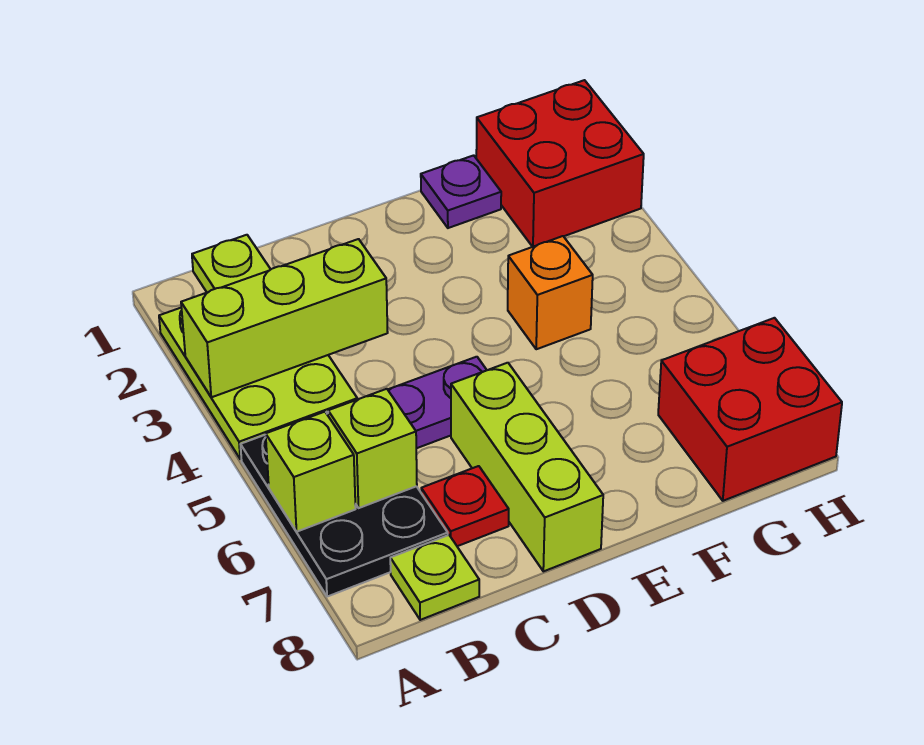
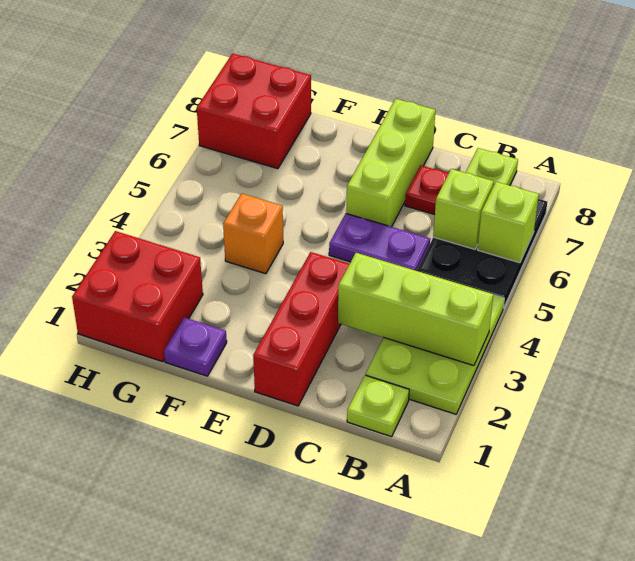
none -> red brick D1:D3 level 1

